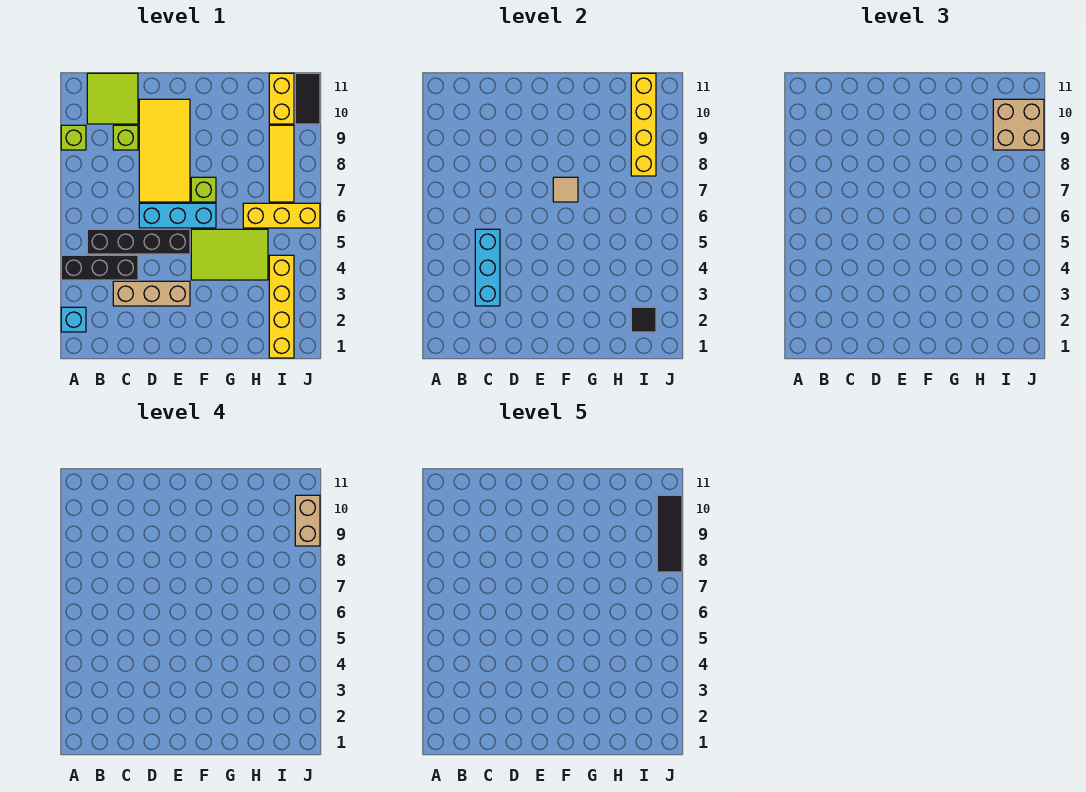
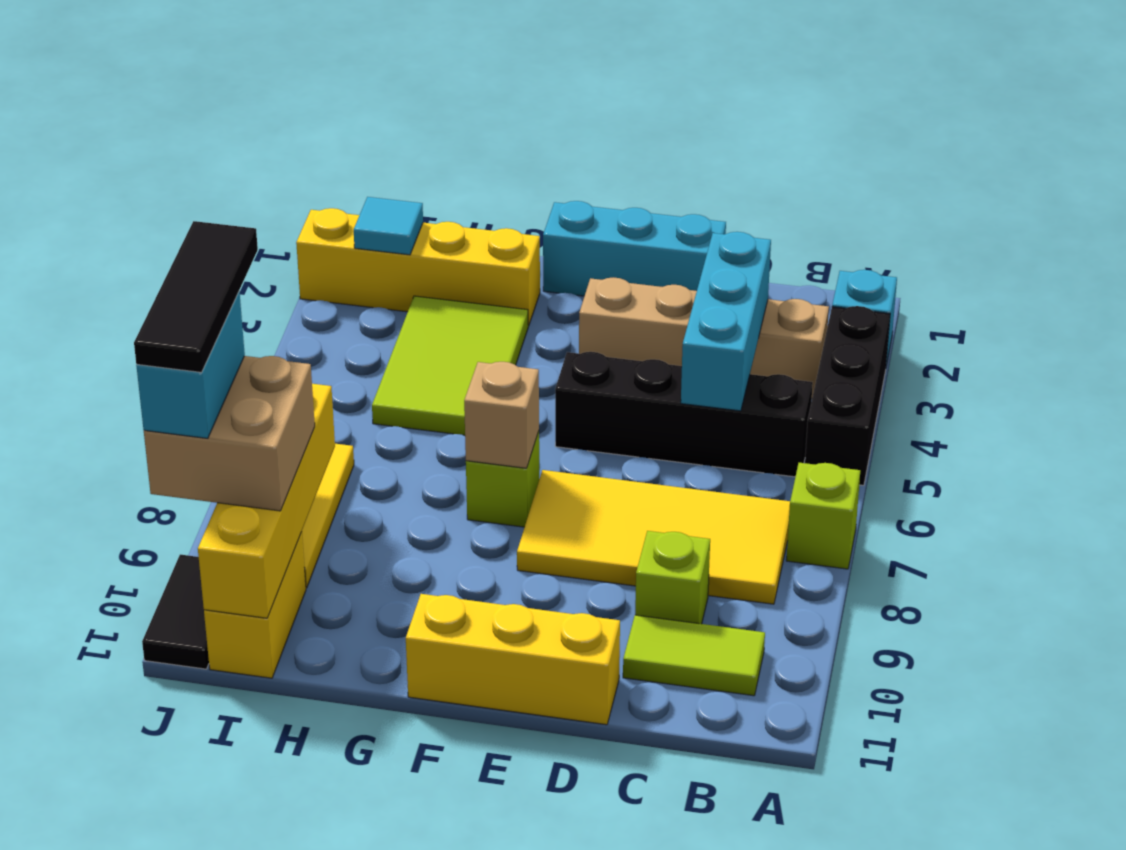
black brick A4:C4 level 1 -> black brick A3:A5 level 1
lime brick A9 level 1 -> lime brick A7 level 1
lime tile B10:C11 level 1 -> lime tile B10:C10 level 1
tan brick C3:E3 level 1 -> tan brick B3:E3 level 1
cyan brick D6:F6 level 1 -> cyan brick D1:F1 level 1
yellow tile D7:E10 level 1 -> yellow tile B7:E8 level 1
lime tile F4:H5 level 1 -> lime tile G3:H5 level 1
tan tile F7 level 2 -> tan brick F7 level 2
yellow brick H6:J6 level 1 -> yellow brick D11:F11 level 1
yellow brick I1:I4 level 1 -> yellow brick G2:J2 level 1
black tile I2 level 2 -> cyan tile I2 level 2
tan brick J9:J10 level 4 -> cyan brick J9:J10 level 4

